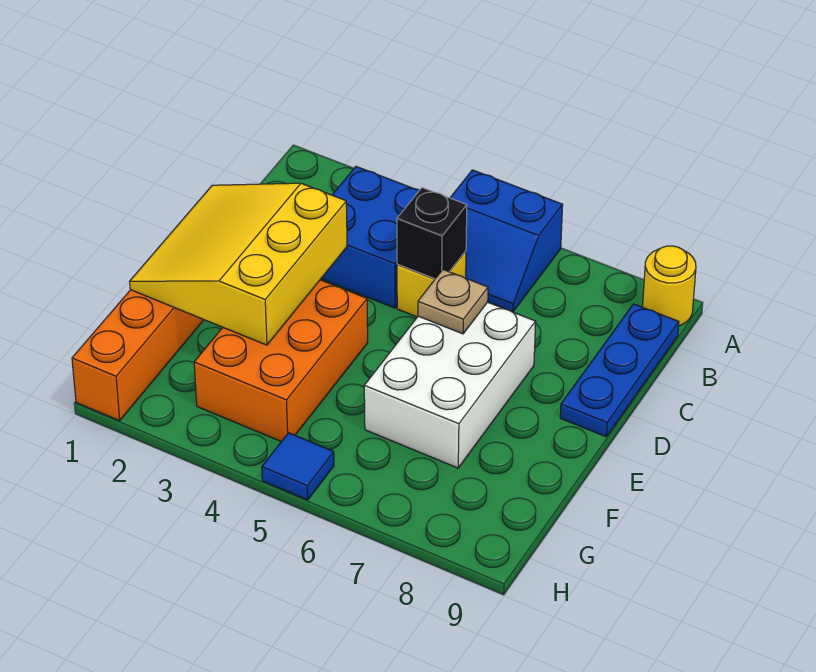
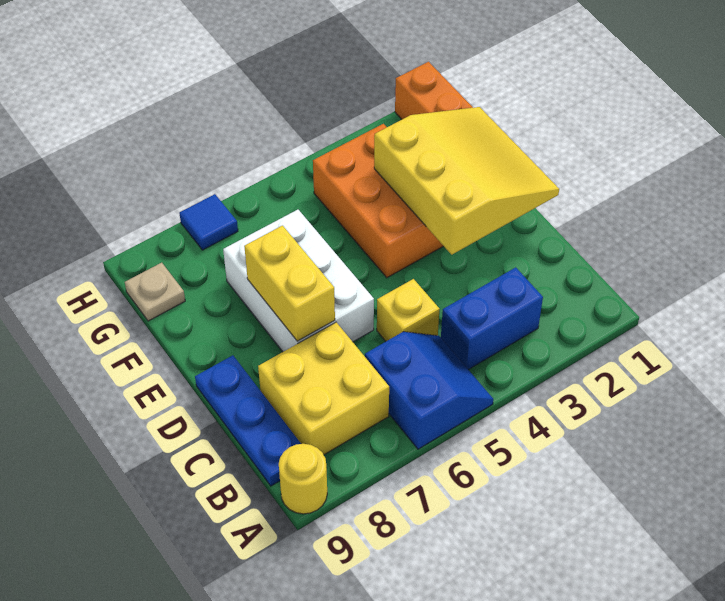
blue slope A5:B6 level 1 top A -> blue slope A5:B6 level 1 top 6
blue brick B3:C4 level 1 -> blue brick B3:B4 level 1
none -> yellow brick B7:C8 level 1
black brick C5 level 2 -> none
tan plate D6 level 2 -> tan plate G9 level 1
none -> yellow brick D7:E7 level 2
blue tile H5 level 1 -> blue tile H7 level 1

